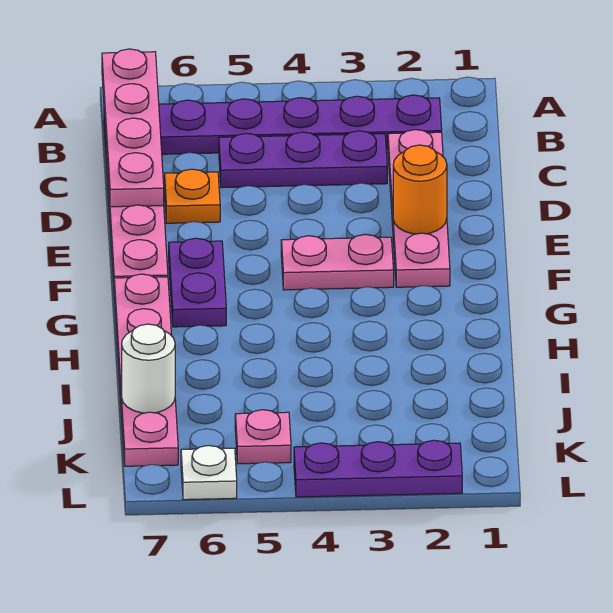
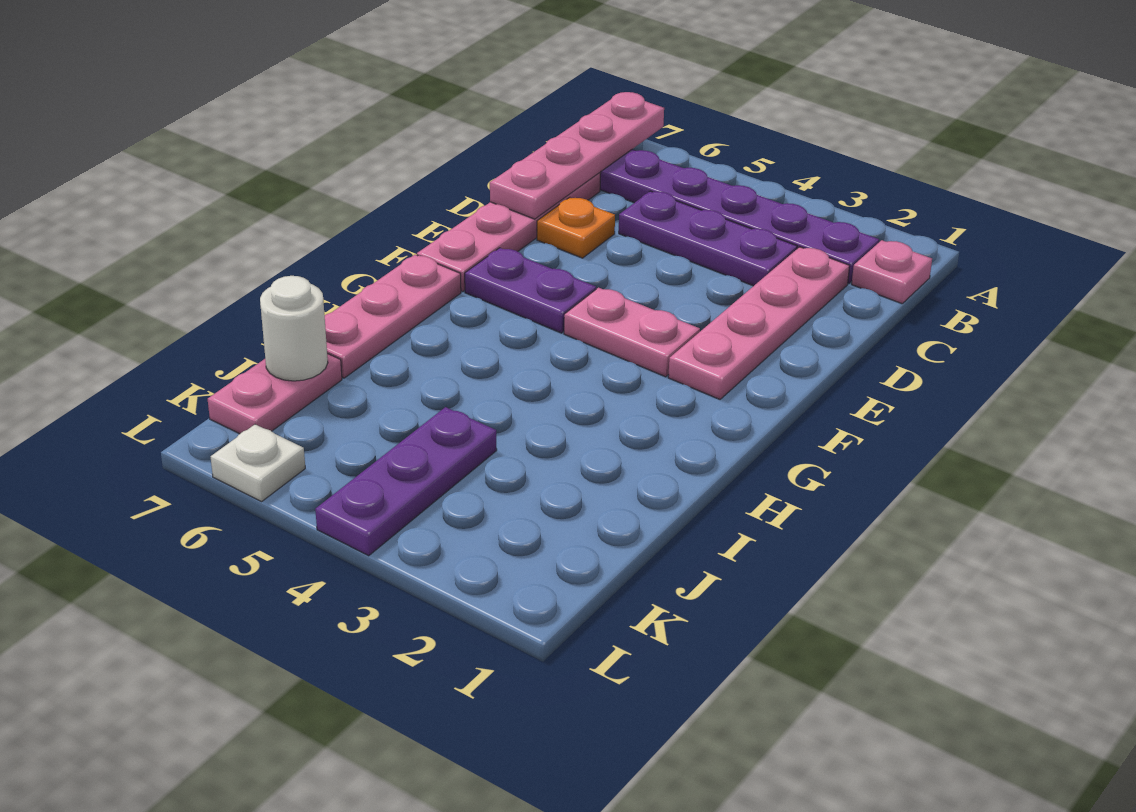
orange round brick E2 level 2 -> none
purple plate F6:G6 level 1 -> purple plate F5:F6 level 1
pink plate K5 level 1 -> pink plate B1 level 1
purple plate L2:L4 level 1 -> purple plate J4:L4 level 1

